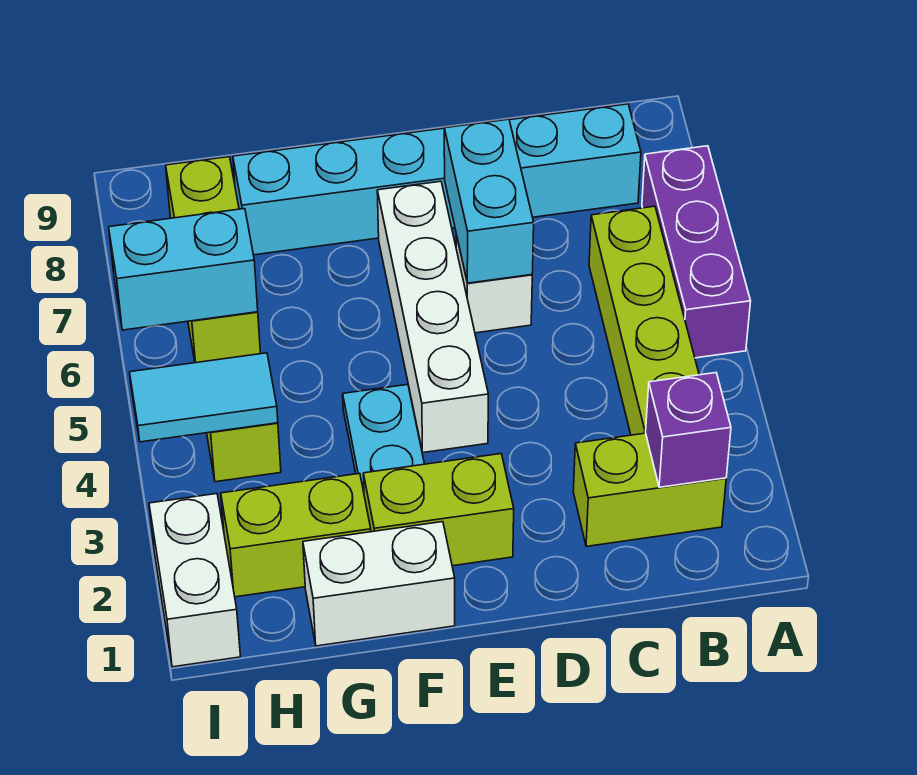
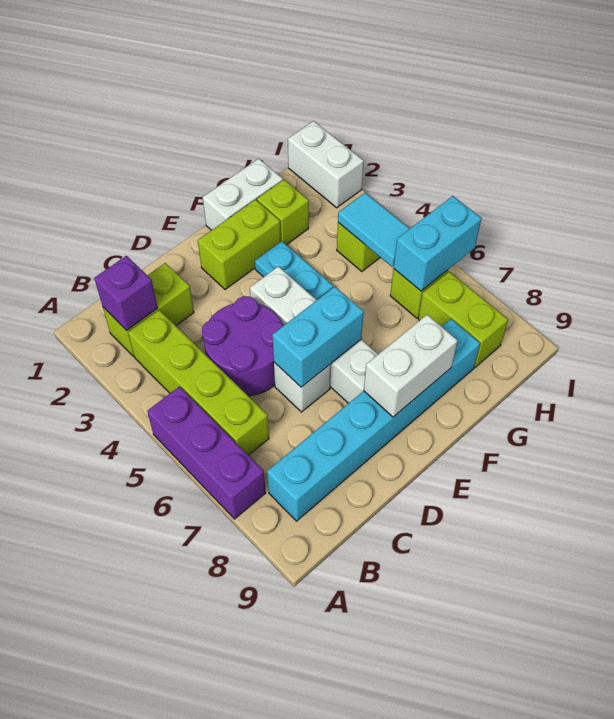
none -> purple round brick C4:D5 level 1
cyan brick D6:D7 level 2 -> cyan brick D6:E6 level 2
none -> white brick E8:F8 level 2
lime brick G2:H2 level 1 -> lime brick G2 level 1
cyan tile H4:I4 level 2 -> cyan tile H4:H5 level 2

